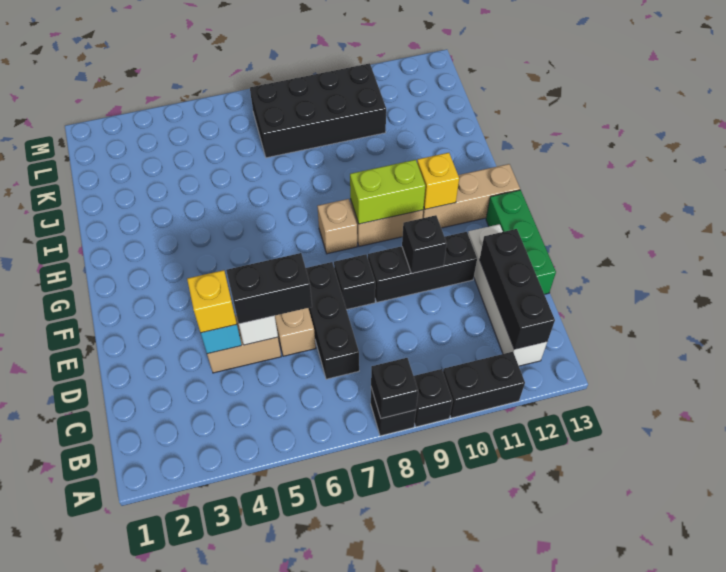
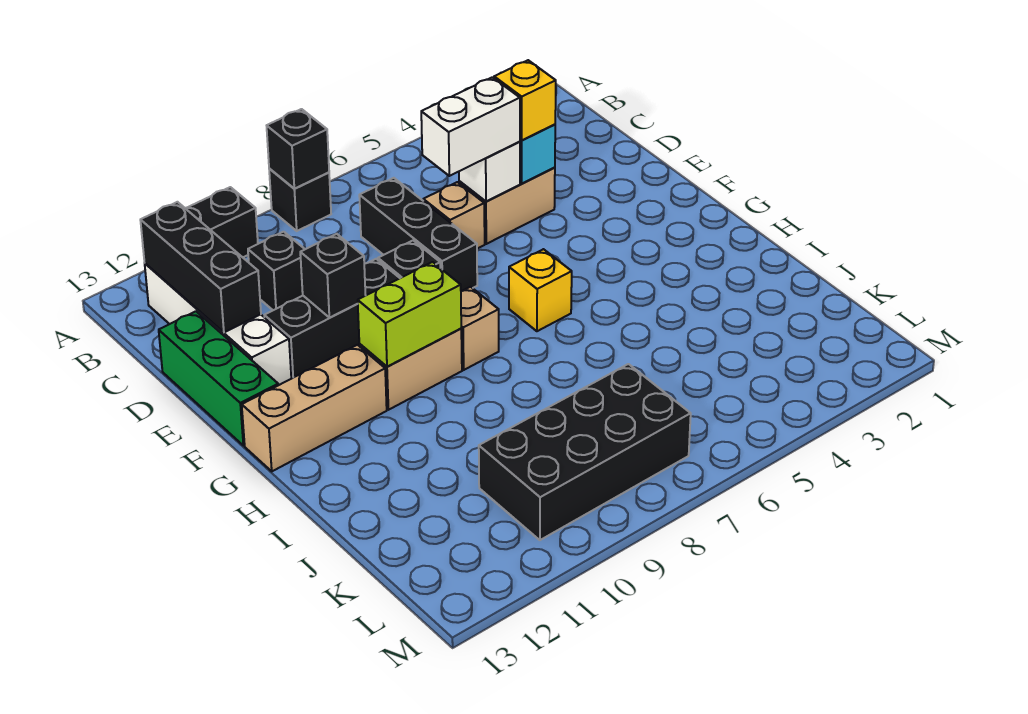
black brick A9 level 1 -> black brick C10 level 1
black brick D5:D6 level 3 -> white brick D5:D6 level 3
yellow brick G11 level 2 -> yellow brick G6 level 1

